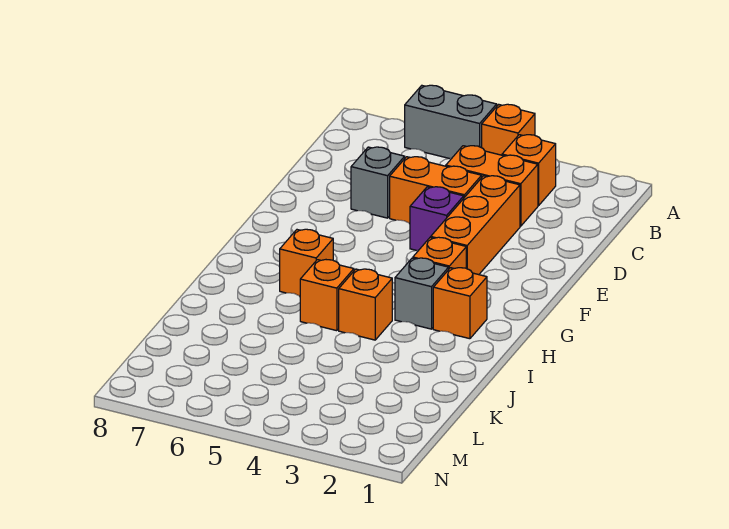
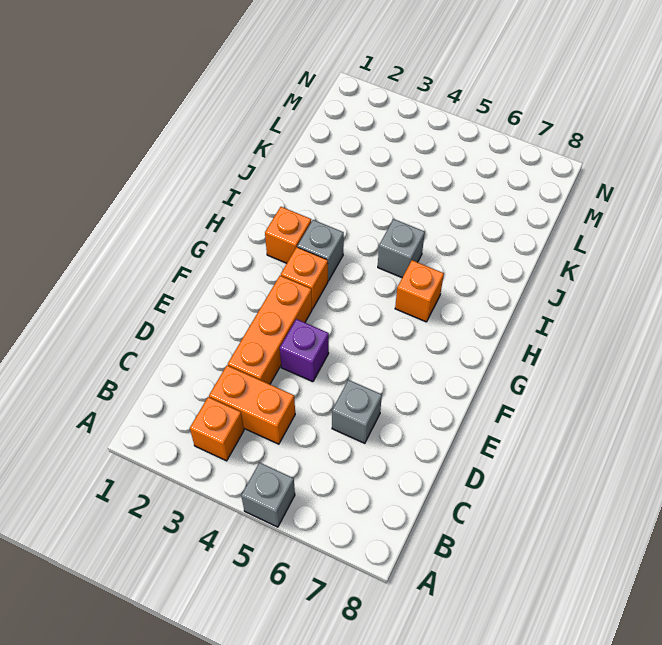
orange brick A4 level 1 -> none
grey brick A5:A6 level 1 -> grey brick A5 level 1
orange brick D4:D5 level 1 -> none
orange brick I4 level 1 -> none
orange brick I5 level 1 -> grey brick I5 level 1

